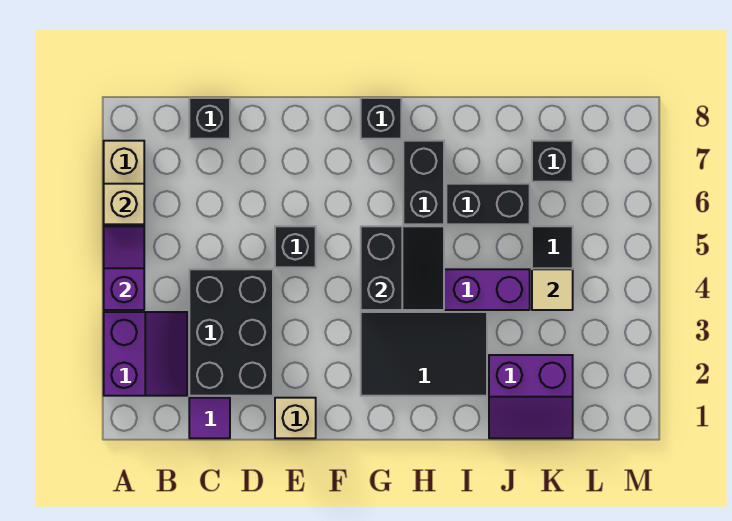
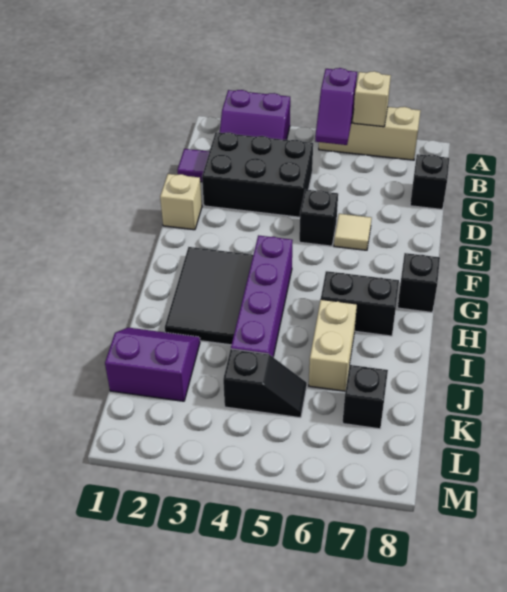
purple slope A4:A5 level 2 top 4 -> purple slope A5:B5 level 2 top A
black slope G4:H5 level 2 top G -> none
black brick I6:J6 level 1 -> tan brick I6:J6 level 1
purple slope J1:K2 level 1 top 2 -> purple slope J1:K2 level 1 top K
tan tile K4 level 2 -> tan tile E6 level 1

